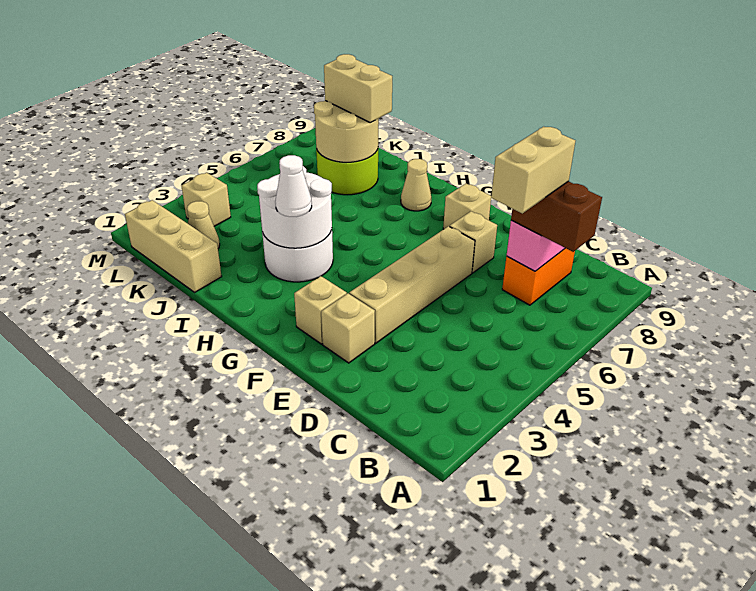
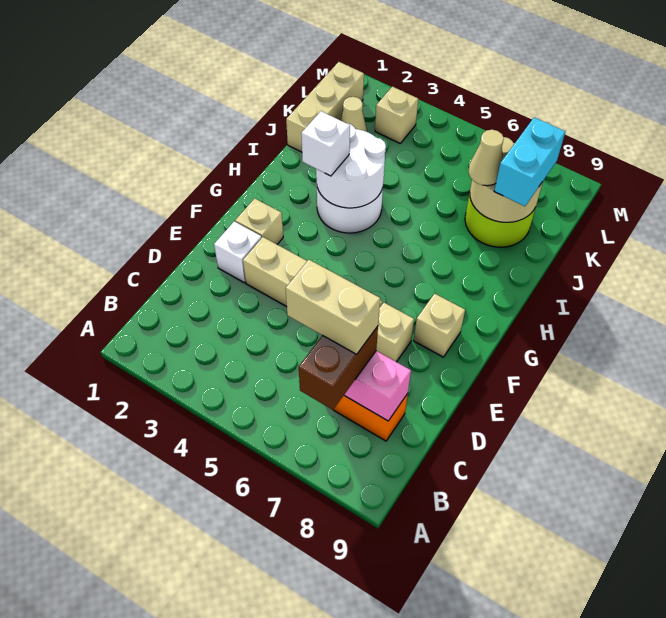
tan brick E2 level 1 -> white brick E2 level 1
white cone H3 level 3 -> white brick H3 level 3
tan cone H8 level 1 -> tan cone J7 level 3
tan brick J8:K8 level 3 -> cyan brick J8:K8 level 3

